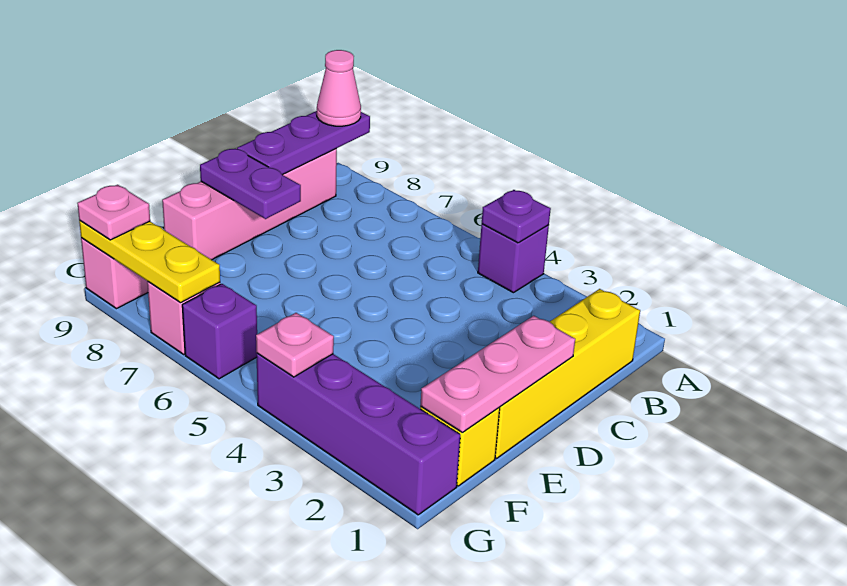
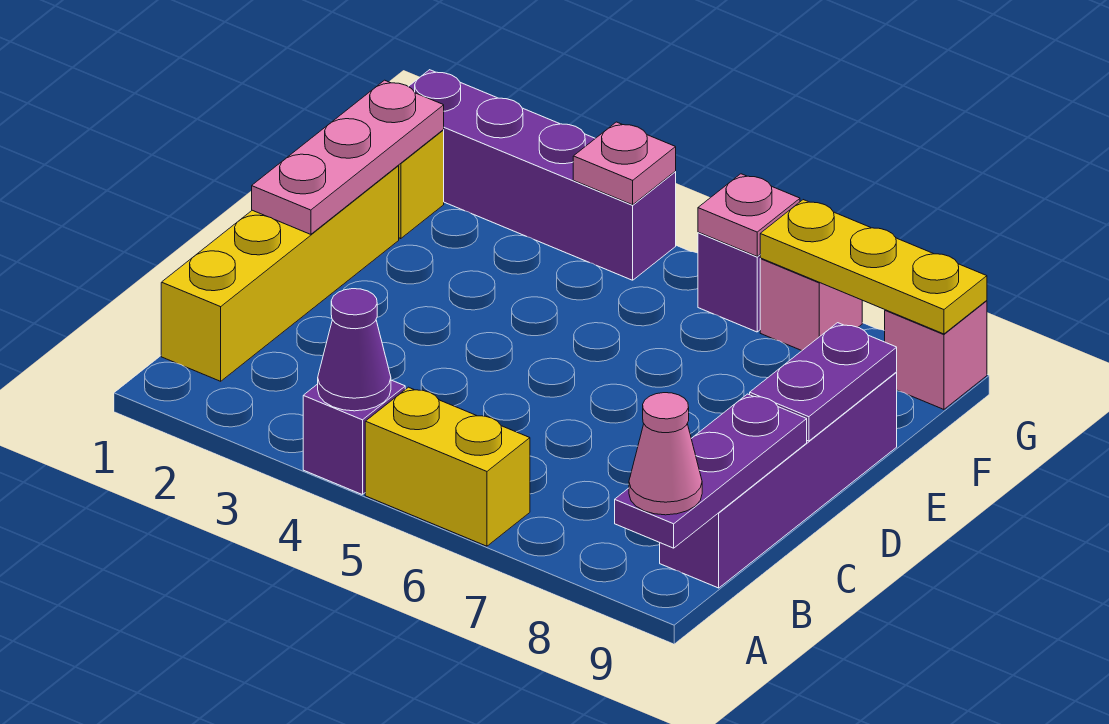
purple plate A4 level 2 -> purple cone A4 level 2
none -> yellow brick A5:A6 level 1
pink brick B9:E9 level 1 -> purple brick B9:E9 level 1
purple plate D8:D9 level 2 -> purple plate D9:E9 level 2
pink plate G9 level 3 -> pink plate G6 level 2

